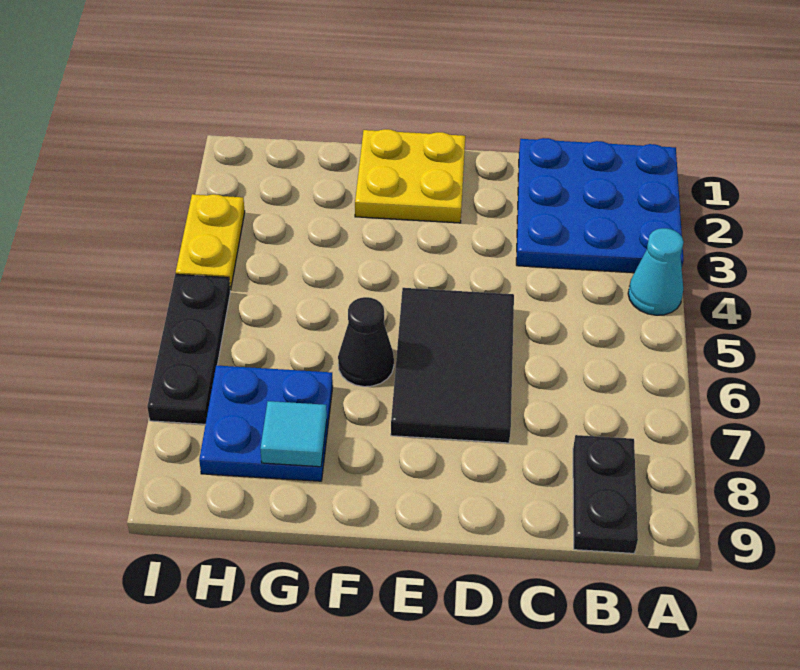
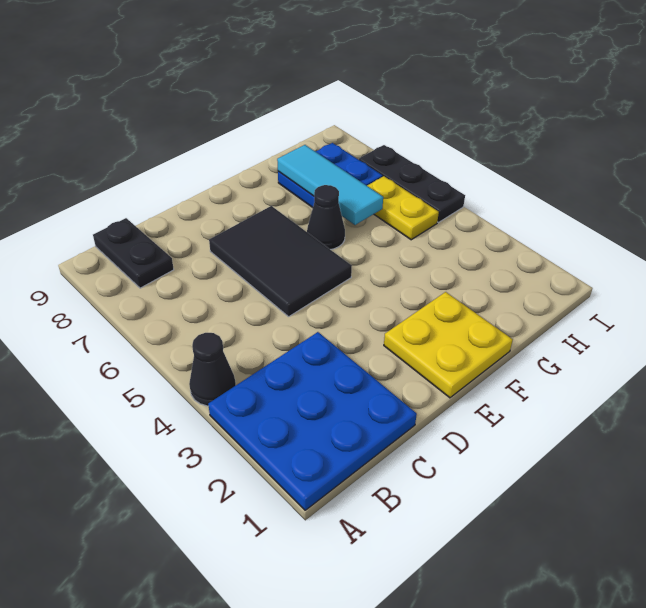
cyan cone A4 level 1 -> black cone A4 level 1
cyan tile G8 level 2 -> cyan tile G6:G8 level 2
yellow plate I3:I4 level 1 -> yellow plate H5:H6 level 1

